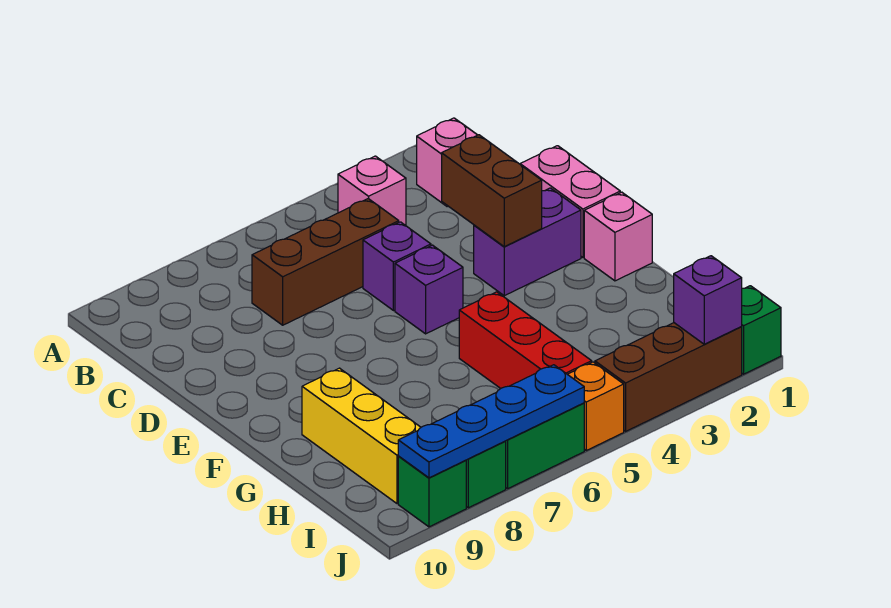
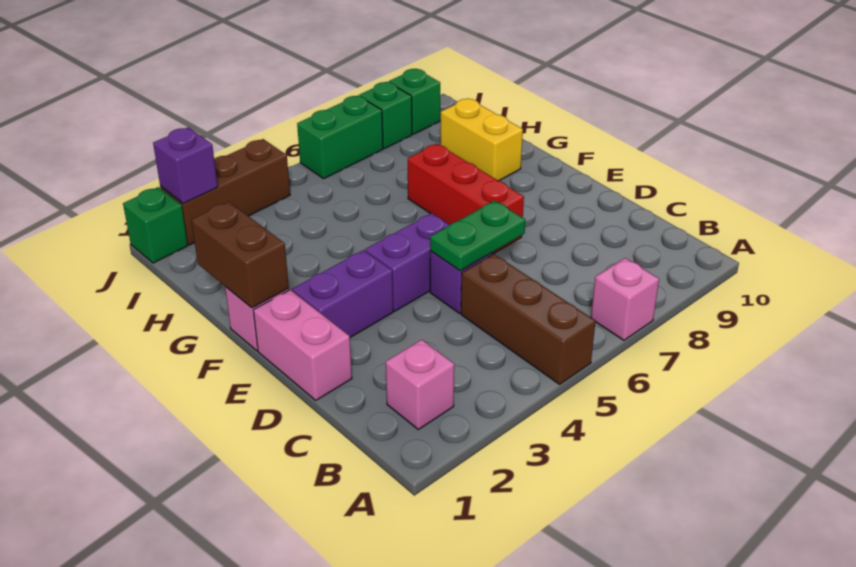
pink brick B4 level 1 -> pink brick A7 level 1
brown brick C5:C7 level 1 -> brown brick A5:C5 level 1
brown brick D3:E3 level 2 -> brown brick F1:G1 level 2
none -> green plate D5:D6 level 2
purple brick E5 level 1 -> purple brick E4:E5 level 1
red brick G5:I5 level 1 -> red brick E7:G7 level 1
yellow brick G9:I9 level 1 -> yellow brick G9:H9 level 1
orange brick J5 level 1 -> none
blue plate J6:J9 level 2 -> none

